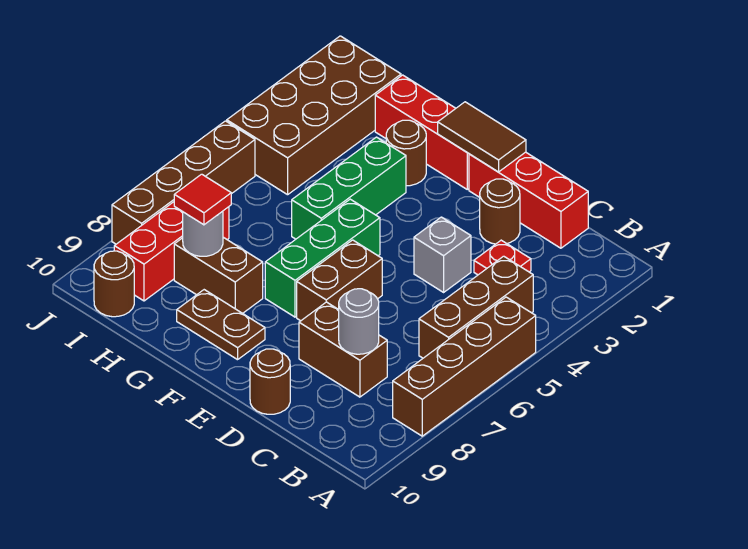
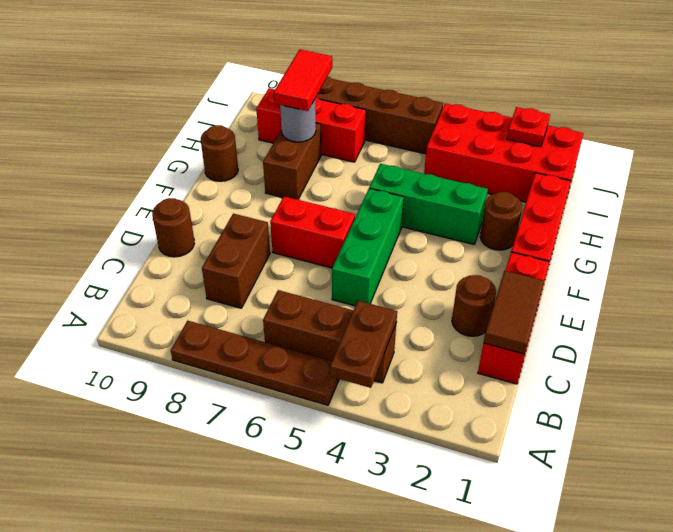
brown brick A5:A8 level 1 -> brown plate A5:A8 level 1
red plate C3 level 1 -> red plate J2 level 2
grey round brick C8 level 2 -> none
grey brick D4 level 1 -> none
brown tile E1:F1 level 2 -> brown tile C1:D1 level 2
brown brick E6:E7 level 1 -> red brick E6:E7 level 1
green brick F5:F7 level 1 -> green brick D5:F5 level 1
brown plate F9:G9 level 1 -> brown plate A4:B4 level 2
red tile H8 level 3 -> red tile H8:I8 level 3
brown brick I1:J4 level 1 -> red brick I1:J4 level 1
brown round brick I10 level 1 -> brown round brick G10 level 1

